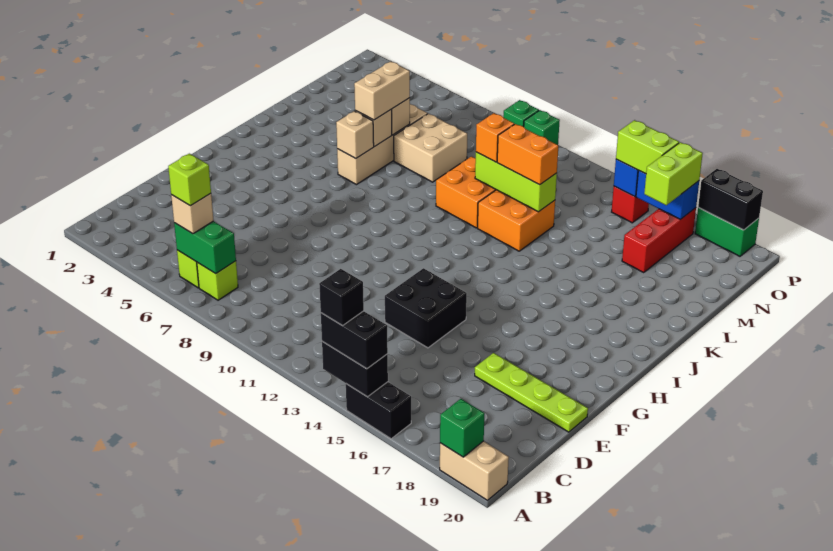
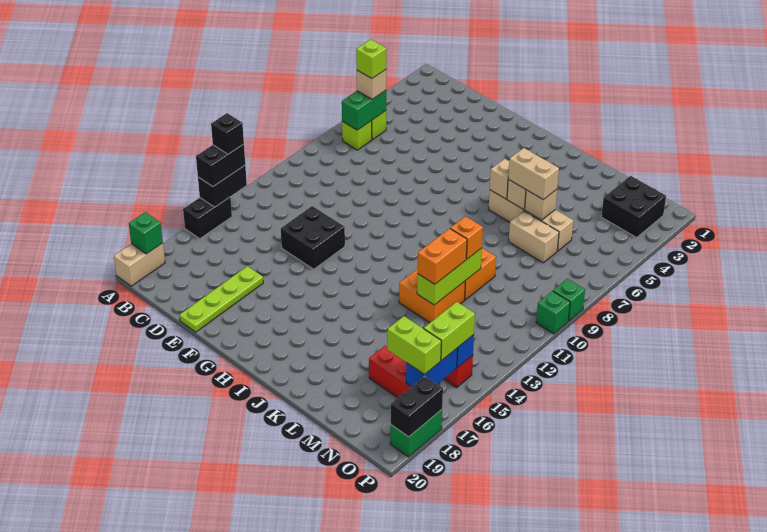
tan brick L7:M8 level 1 -> tan brick L7:M7 level 1
none -> black brick N2:O3 level 1

